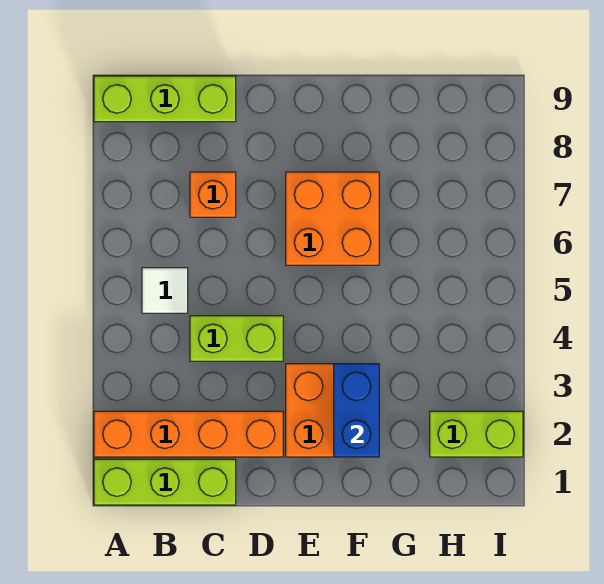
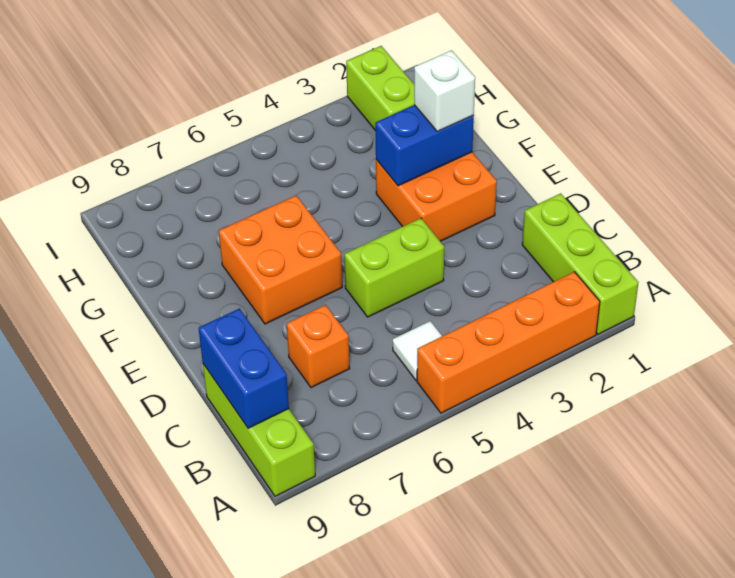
orange brick A2:D2 level 1 -> orange brick A2:A5 level 1
none -> blue brick B9:C9 level 2
lime brick C4:D4 level 1 -> lime brick D4:D5 level 1
none -> white brick F2 level 3

